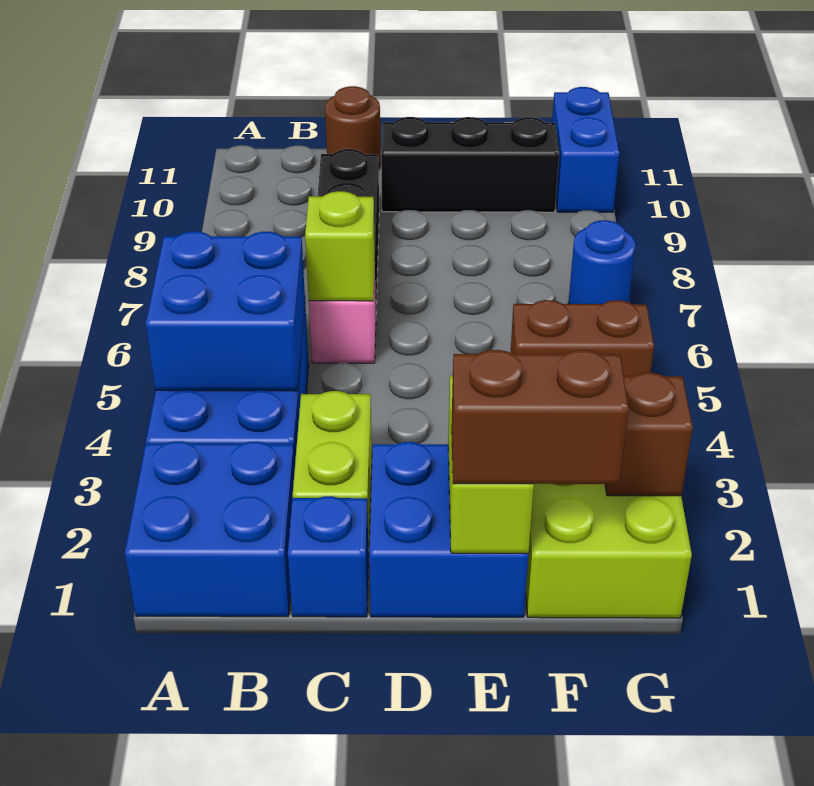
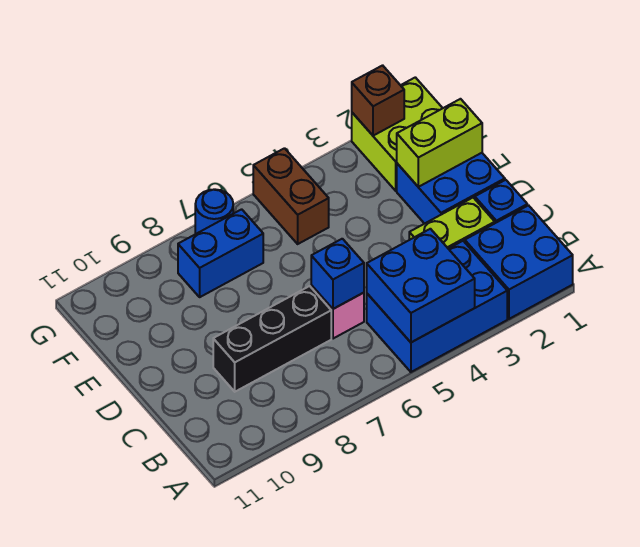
lime brick C6 level 2 -> blue brick C6 level 2
brown round brick C11 level 1 -> none
black brick D10:F10 level 1 -> none
brown brick E1:F1 level 3 -> none
blue brick G10:G11 level 1 -> blue brick F7:F8 level 1

